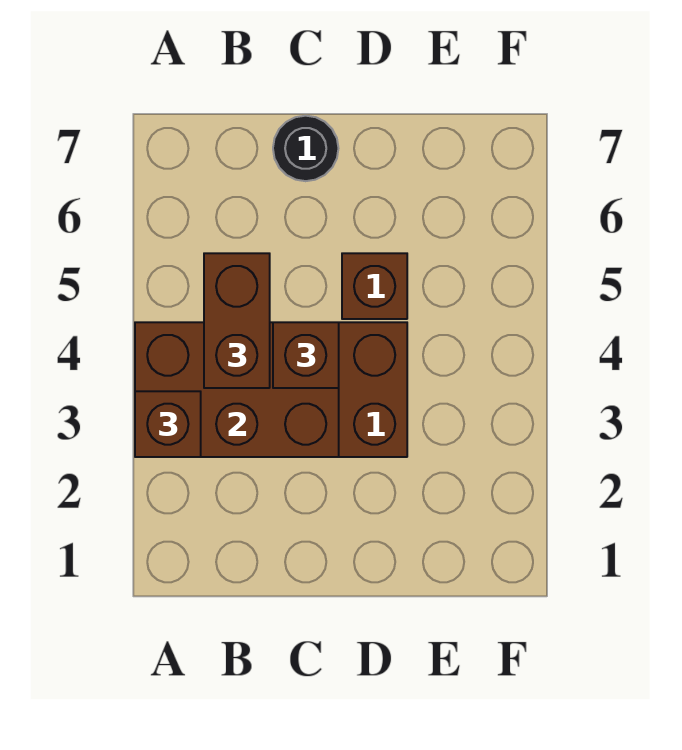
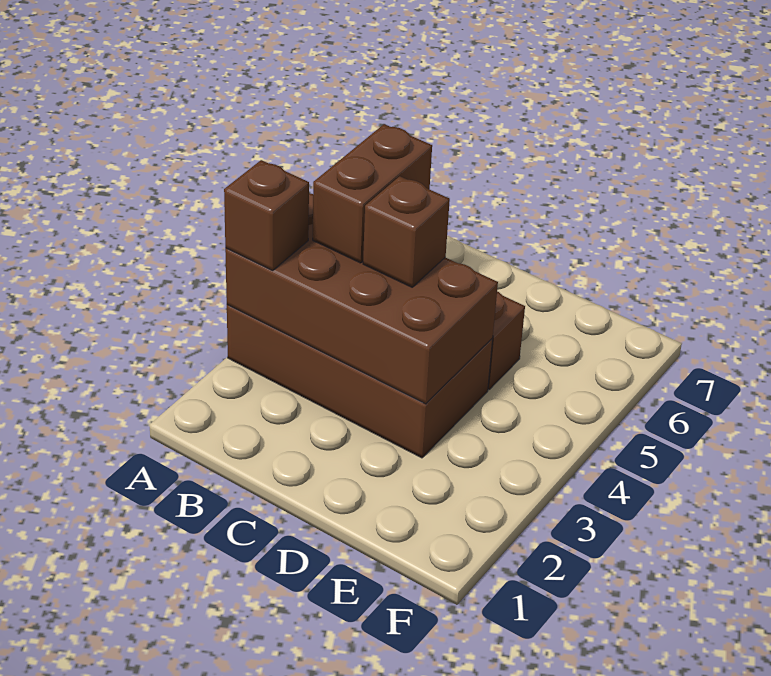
brown brick A3:C4 level 2 -> brown brick A3:D4 level 2
black round brick C7 level 1 -> none

